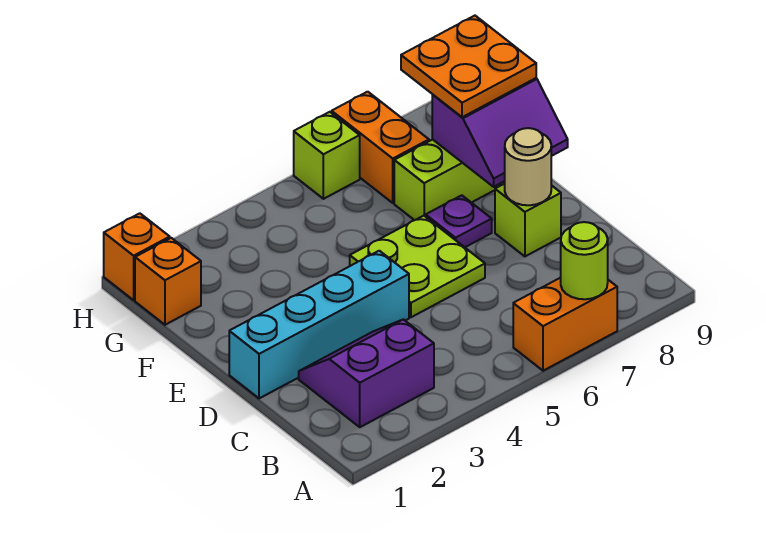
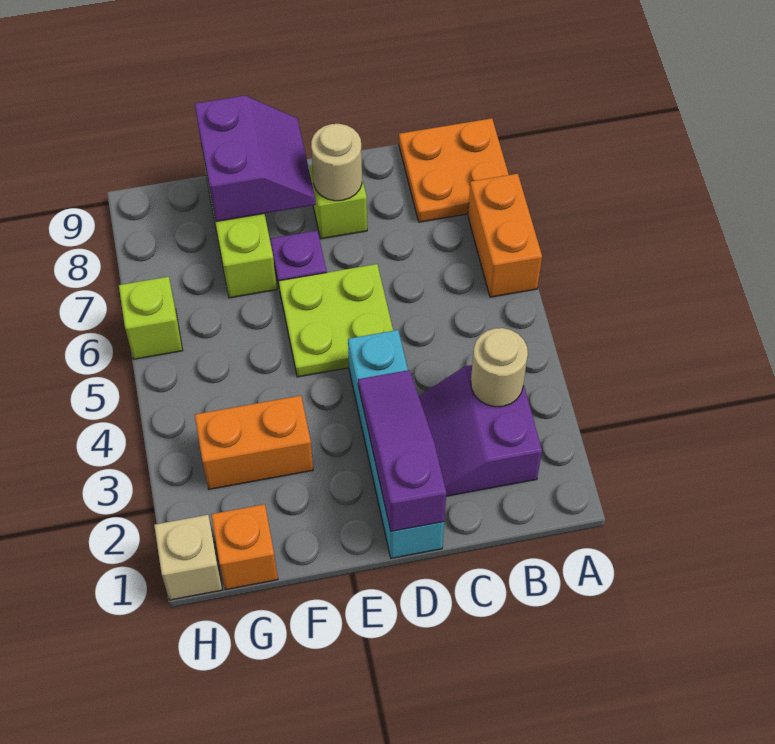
lime round brick A7 level 2 -> none
none -> tan round brick B3 level 2
none -> purple slope D1:D3 level 2 top 1
orange plate F8:G9 level 3 -> orange plate A8:B9 level 1
orange brick G7:H7 level 1 -> orange brick F3:G3 level 1
orange brick H1 level 1 -> tan brick H1 level 1

